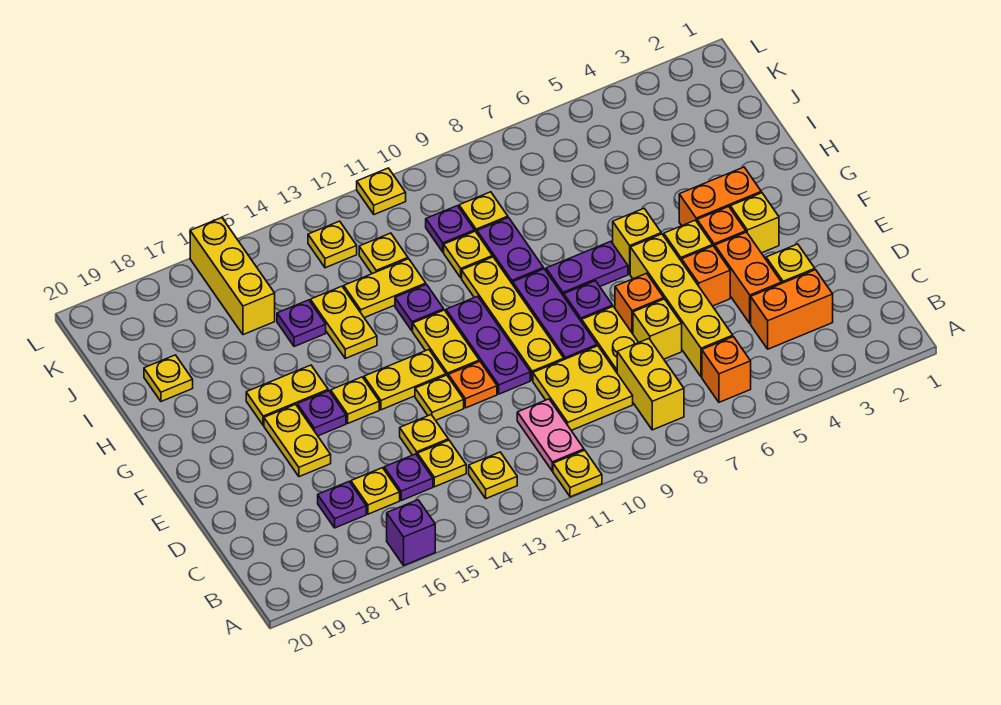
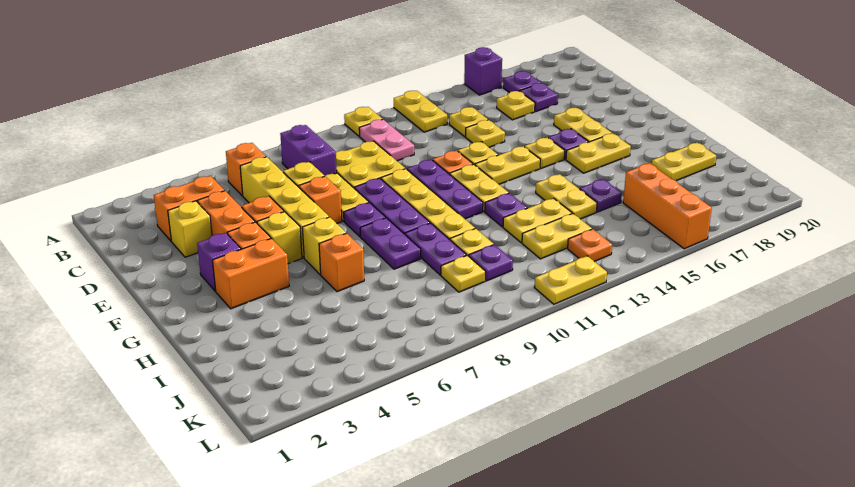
yellow brick B8:C8 level 1 -> purple brick B8:C8 level 1
yellow plate B13 level 1 -> yellow plate A13:B13 level 1
purple plate C15 level 1 -> purple plate B17 level 1
yellow brick F3 level 1 -> purple brick F3 level 1
purple plate G7:G8 level 1 -> purple plate G8:H8 level 1
none -> orange brick H6 level 1
yellow plate I19 level 1 -> yellow plate I18:I19 level 1
yellow plate J12 level 1 -> yellow plate J12:J13 level 1
yellow brick J16:L16 level 1 -> orange brick J16:L16 level 1
yellow plate K13 level 1 -> orange plate K13 level 1
yellow plate L11 level 1 -> yellow plate L11:L12 level 1

